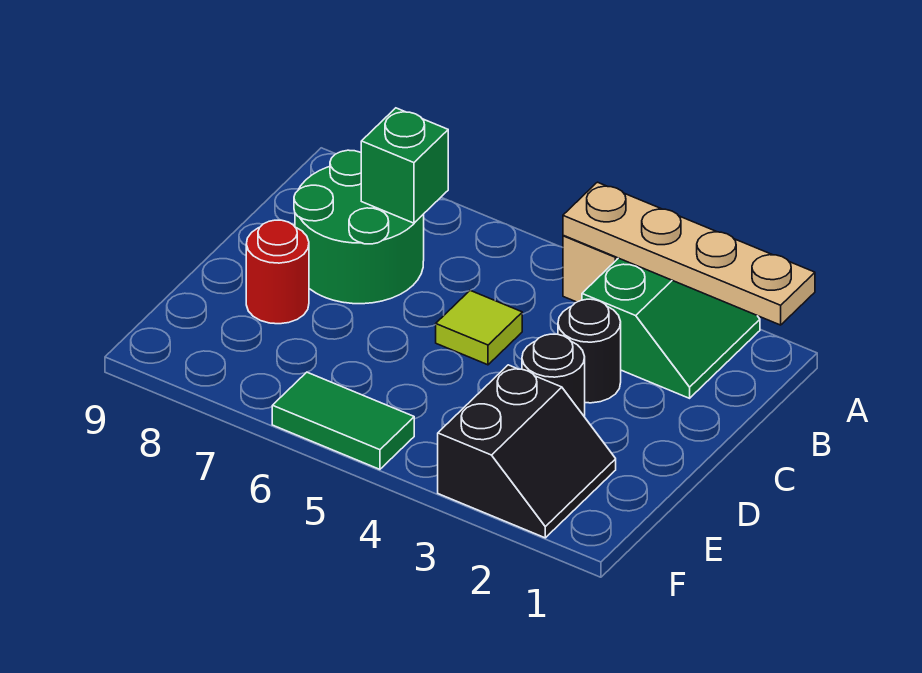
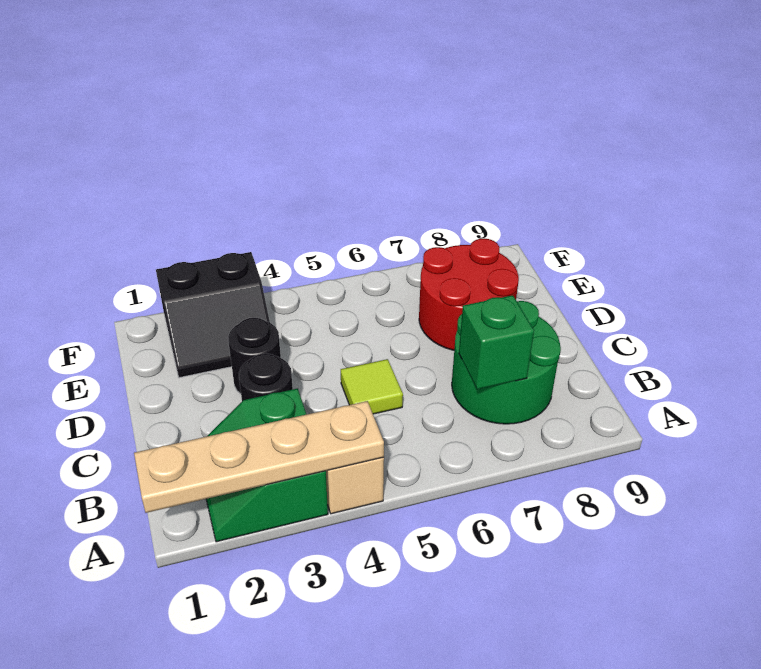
red round brick D8 level 1 -> red round brick D7:E8 level 1
black slope E2:F3 level 1 top 3 -> black slope E2:F3 level 1 top F
green tile F5:F6 level 1 -> none

